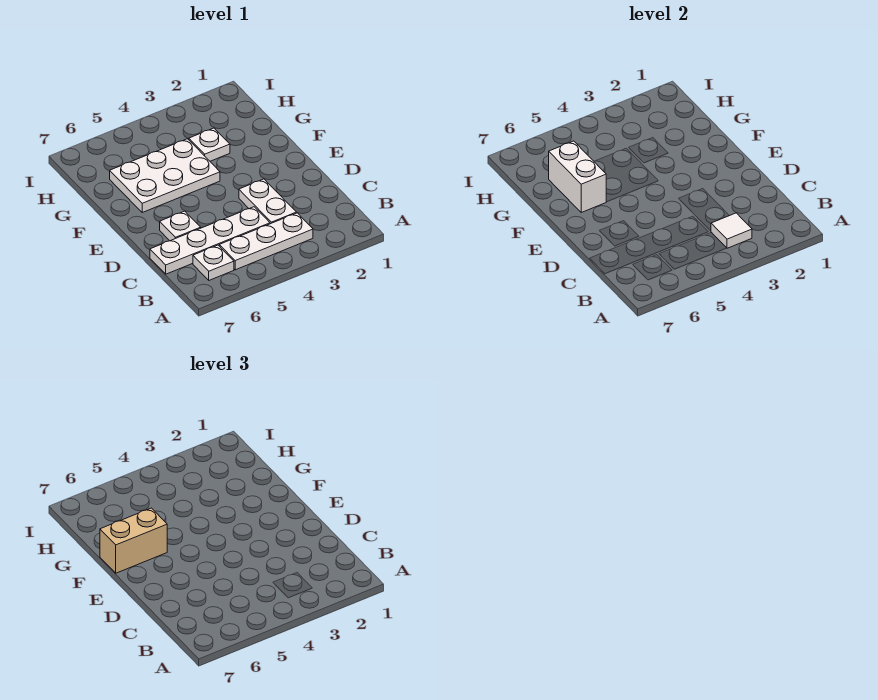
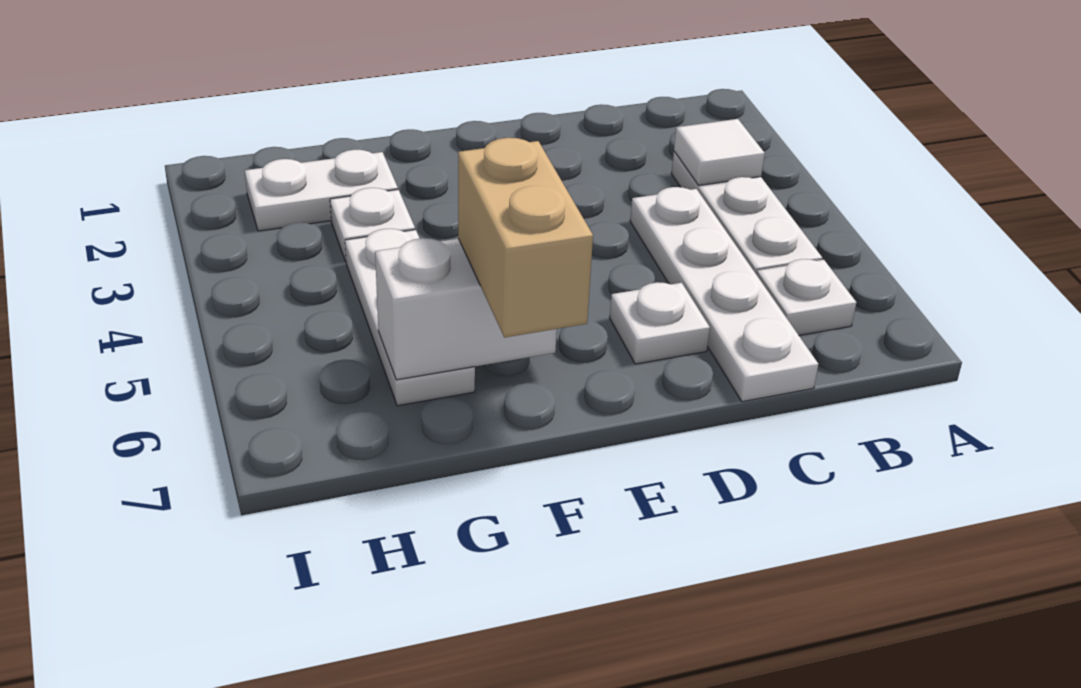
white plate C3:D3 level 1 -> white plate G2:H2 level 1
white plate F4:G6 level 1 -> white plate G4:G6 level 1

